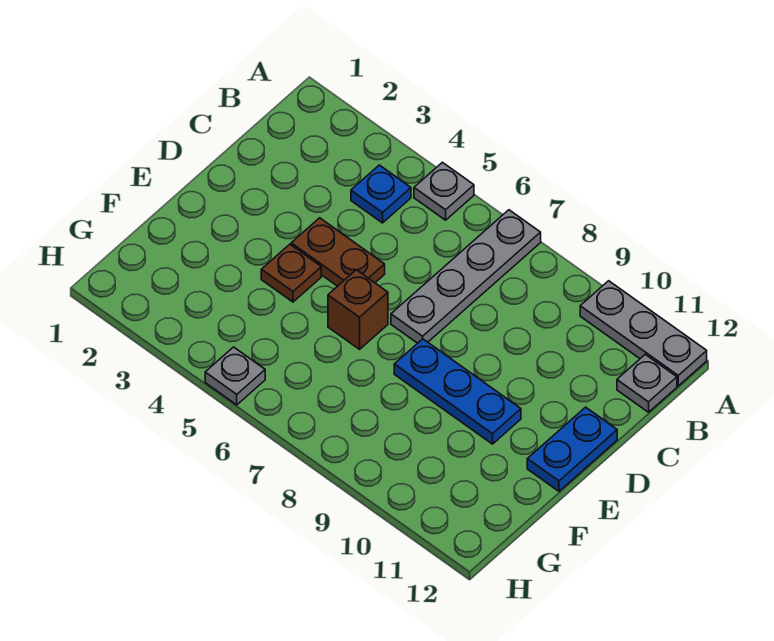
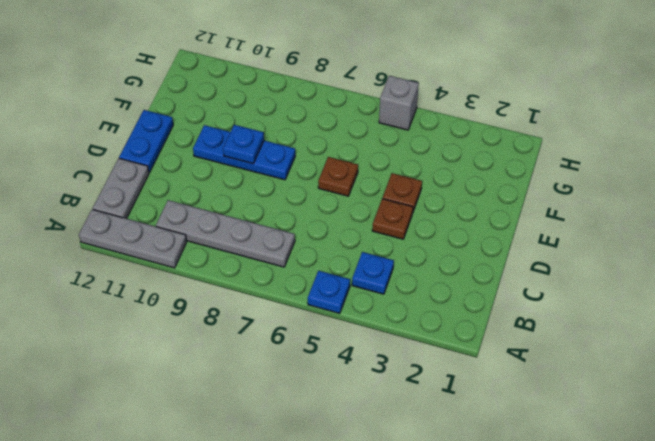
grey plate A5 level 1 -> blue plate A5 level 1
grey plate A7:D7 level 1 -> grey plate B7:B10 level 1
grey plate B12 level 1 -> grey plate B12:C12 level 1
brown plate D4:D5 level 1 -> brown plate D4 level 1
brown brick E6 level 1 -> brown plate E6 level 1
none -> blue plate E9 level 2
grey plate H5 level 1 -> grey brick H5 level 1

